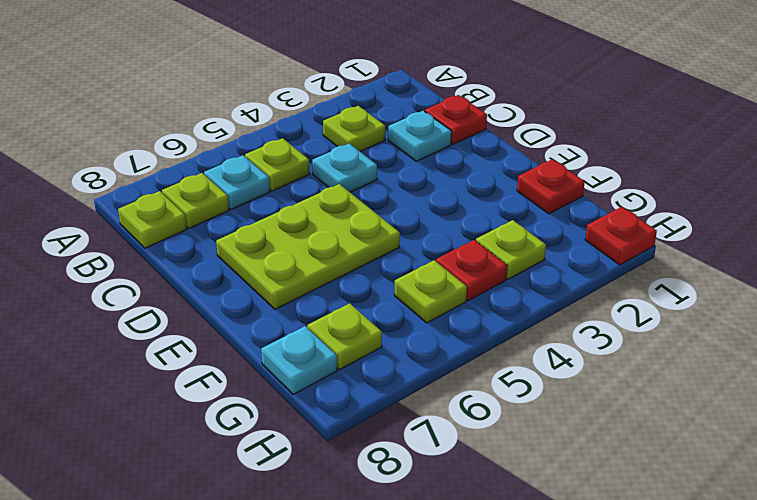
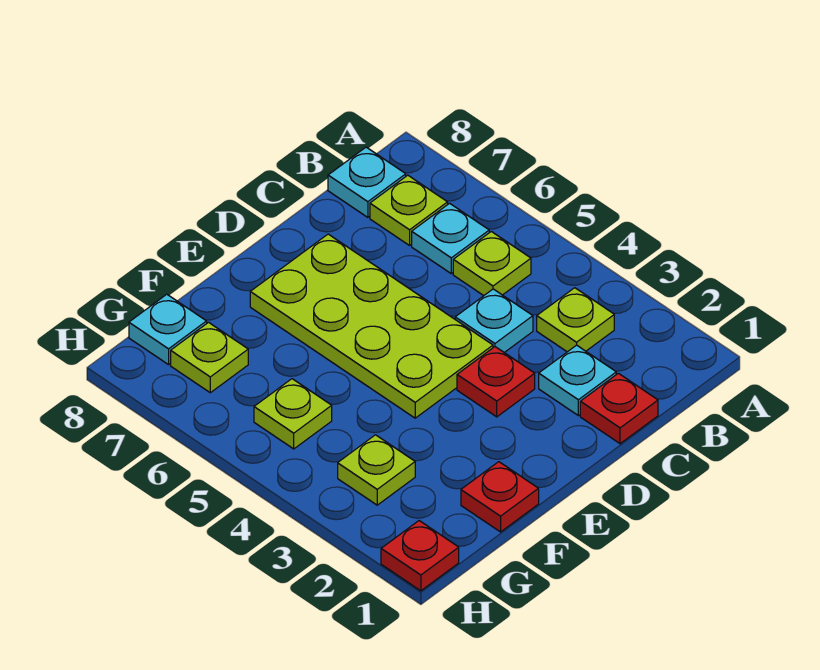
lime plate B8 level 1 -> cyan plate B8 level 1
lime plate D5:E7 level 1 -> lime plate D4:E7 level 1
red plate G4 level 1 -> red plate D3 level 1

